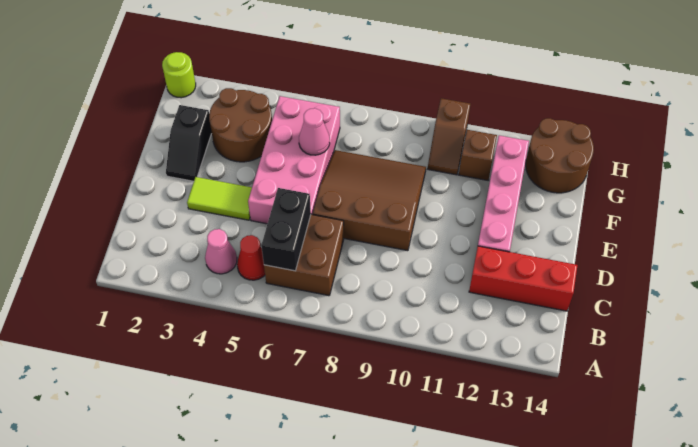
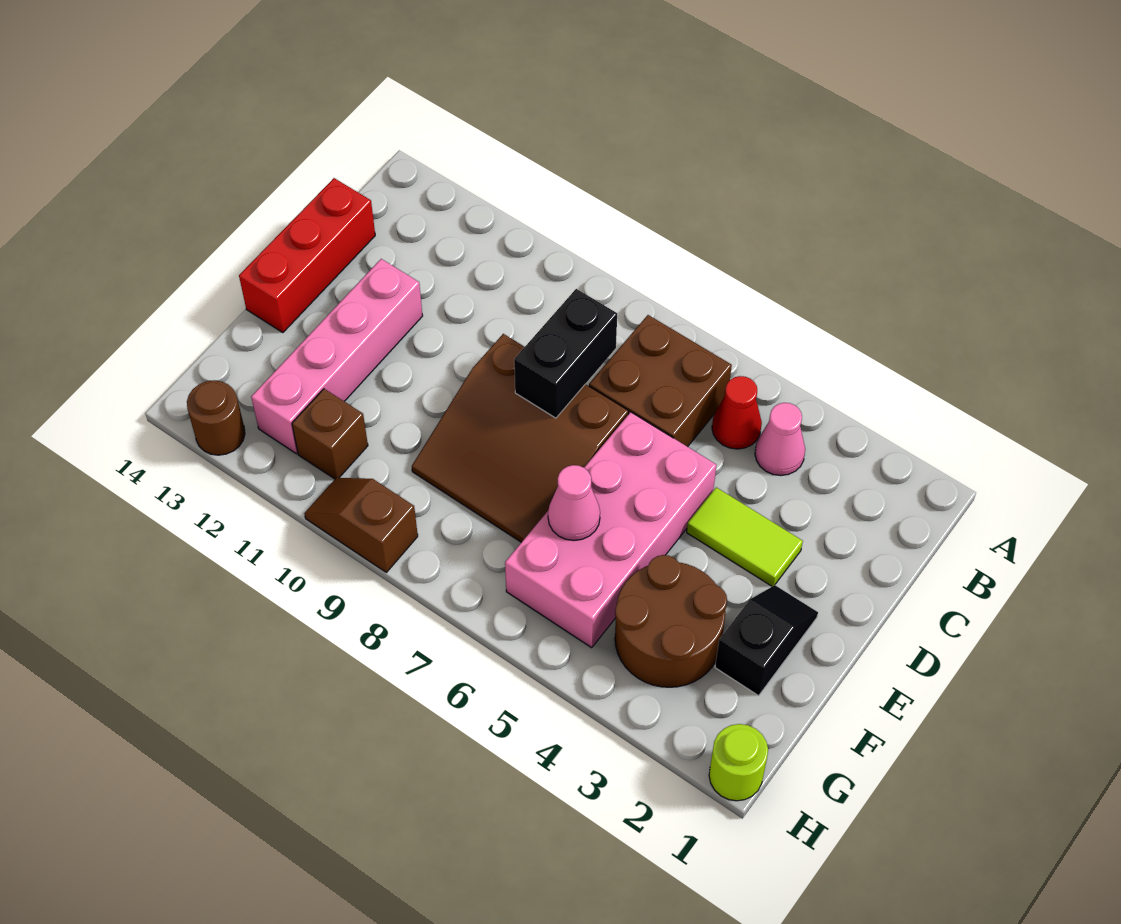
black brick B6:C6 level 2 -> black brick C8:D8 level 2
red brick C12:C14 level 1 -> red brick C14:E14 level 1
brown slope G10:H10 level 1 top H -> brown slope H9:H10 level 1 top 9
brown round brick G13:H14 level 1 -> brown round brick H13 level 1

